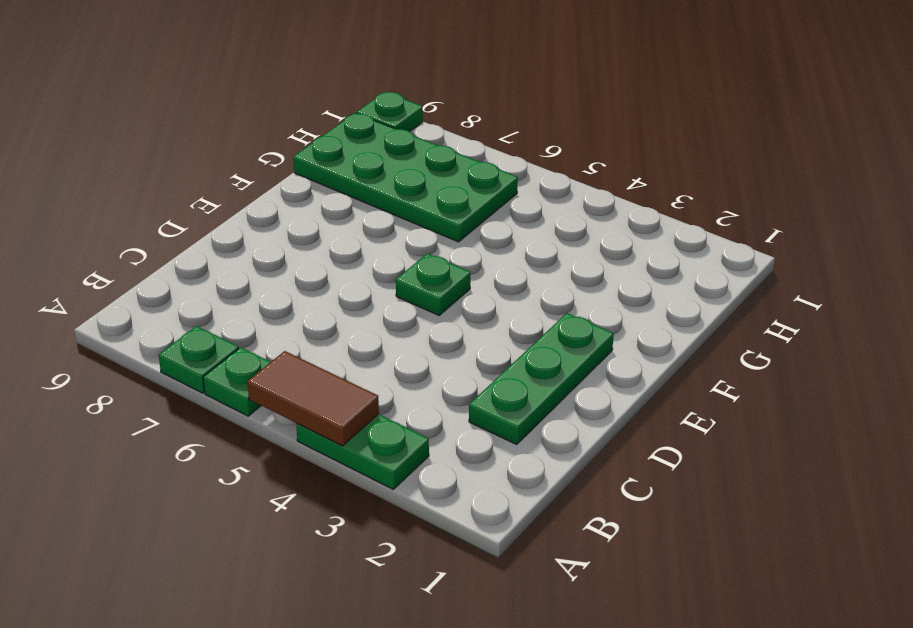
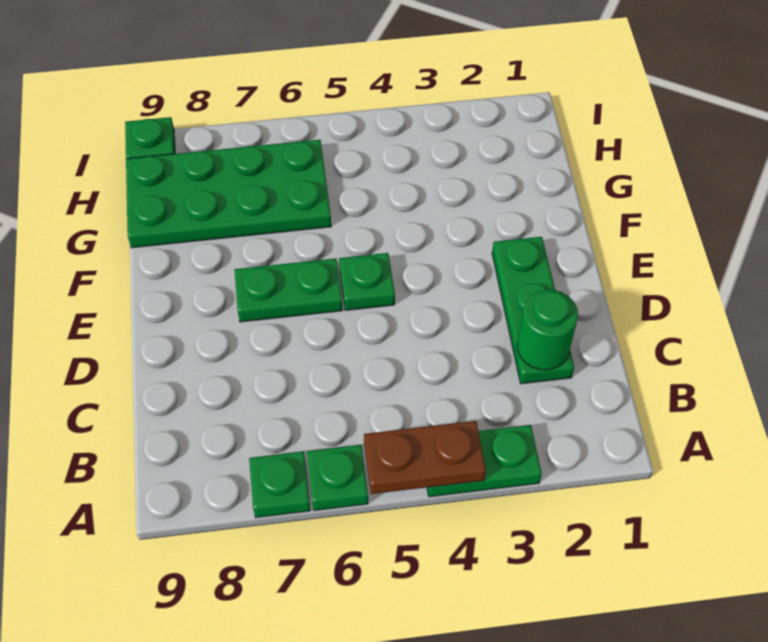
brown tile A4:A5 level 2 -> brown plate A4:A5 level 2
none -> green round brick C2 level 2
none -> green plate E6:E7 level 1

